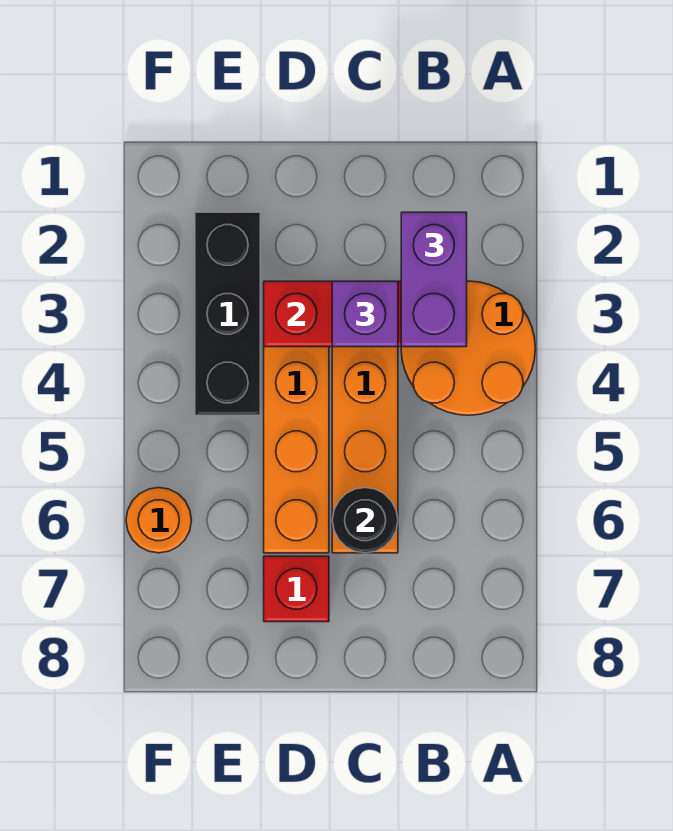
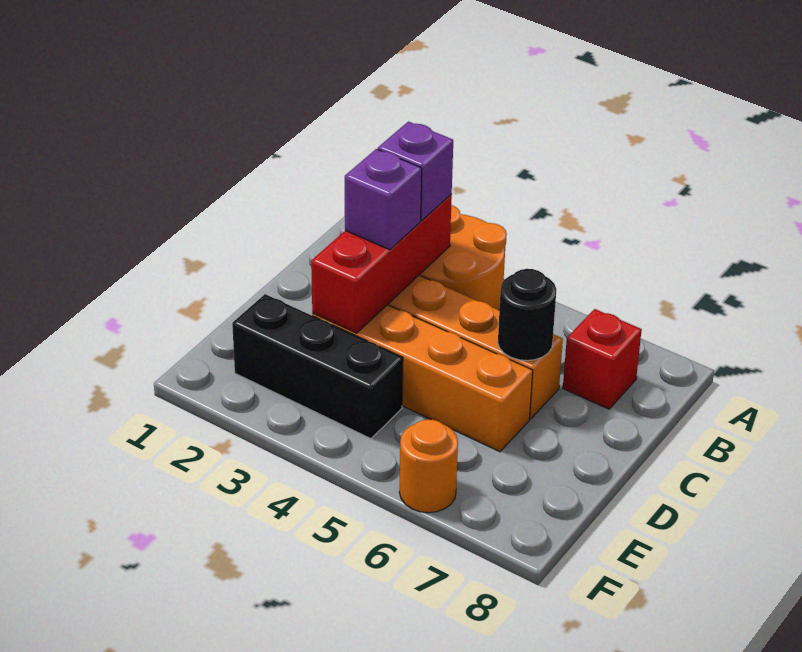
purple brick B2:B3 level 3 -> purple brick B3 level 3
red brick D7 level 1 -> red brick B7 level 1

